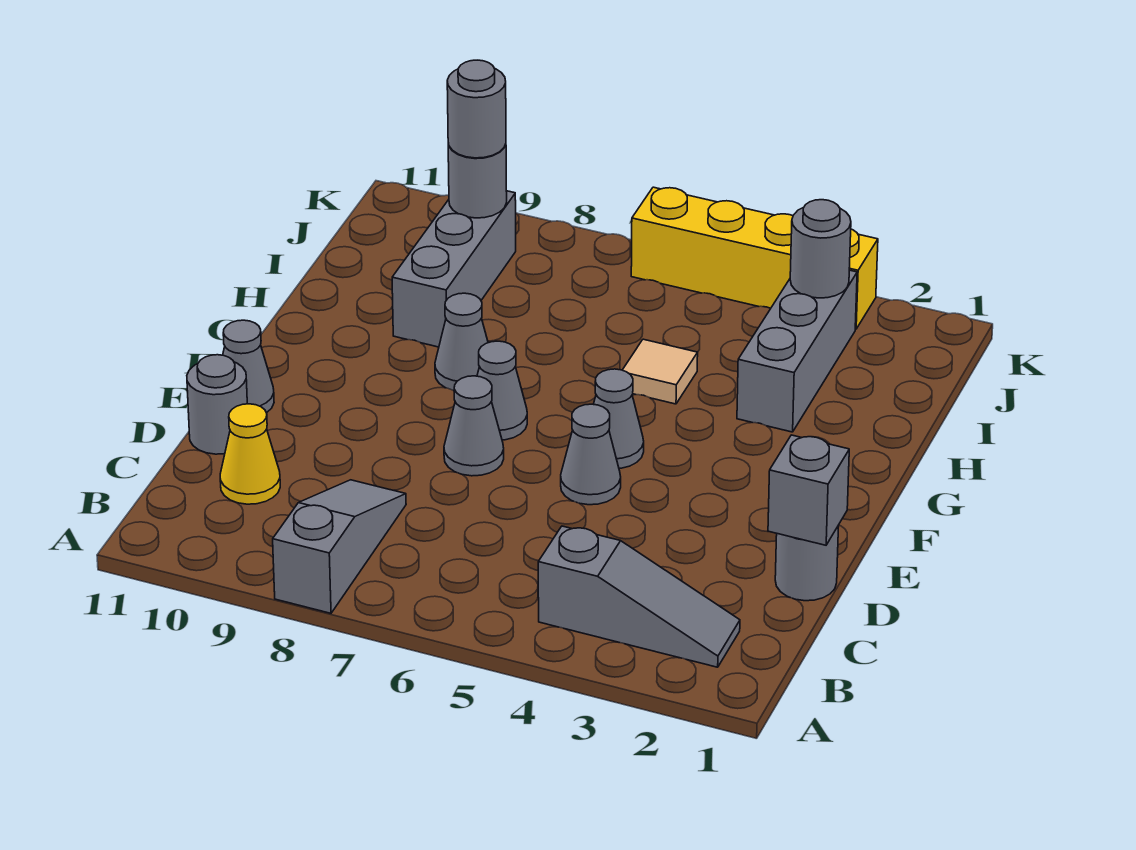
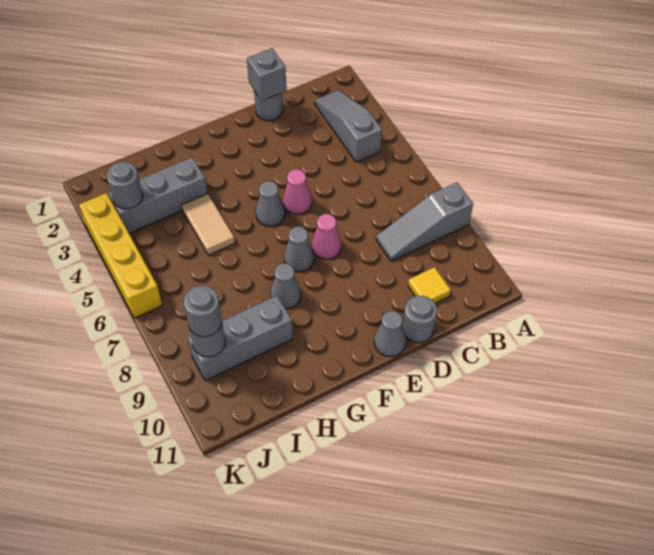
yellow cone C10 level 1 -> yellow tile C10 level 1
grey cone E5 level 1 -> pink cone E5 level 1
grey cone E7 level 1 -> pink cone E7 level 1
tan tile H5 level 1 -> tan tile H4:H5 level 1

